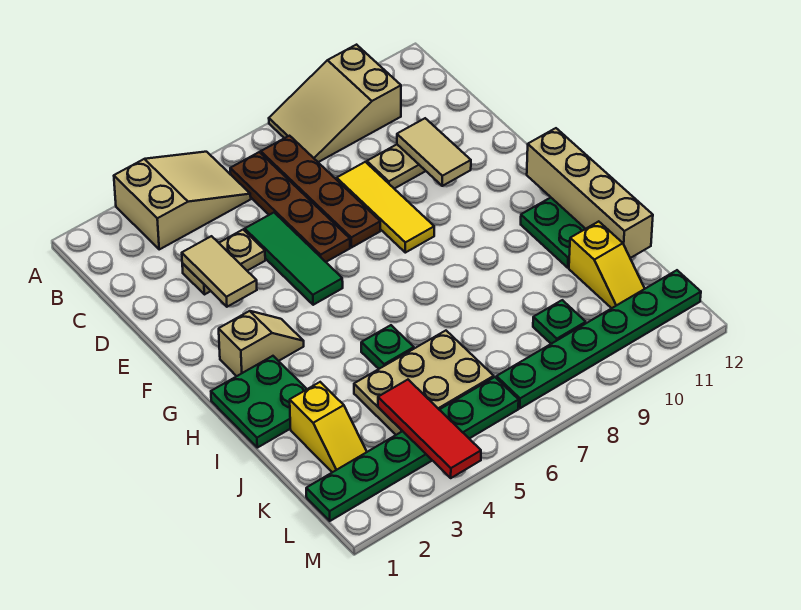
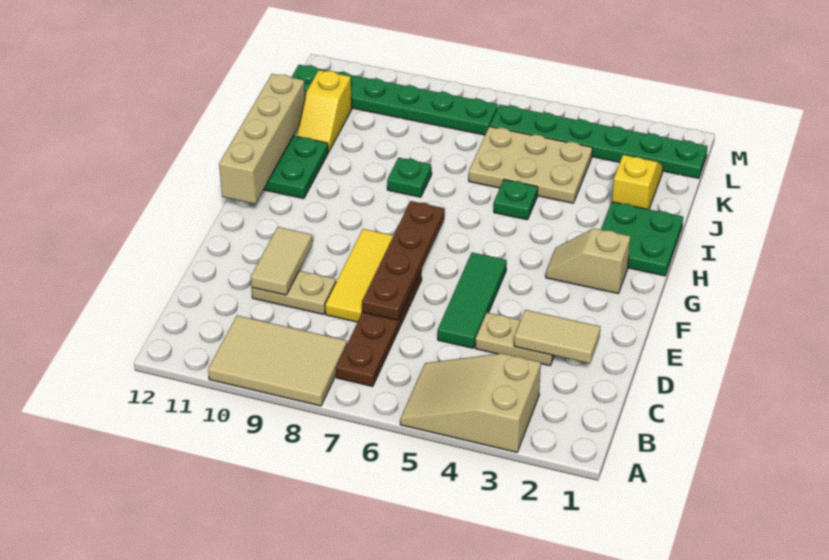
tan slope A8:B10 level 1 top 10 -> tan tile A8:B10 level 1
brown plate B6:E6 level 1 -> brown plate D7:G7 level 2
tan tile D3:E3 level 2 -> tan tile D2:D3 level 2
yellow slope J11:K11 level 1 top J -> yellow slope J11:K11 level 1 top K
red tile K4:M4 level 2 -> none
green plate K9 level 1 -> green plate I8 level 1

